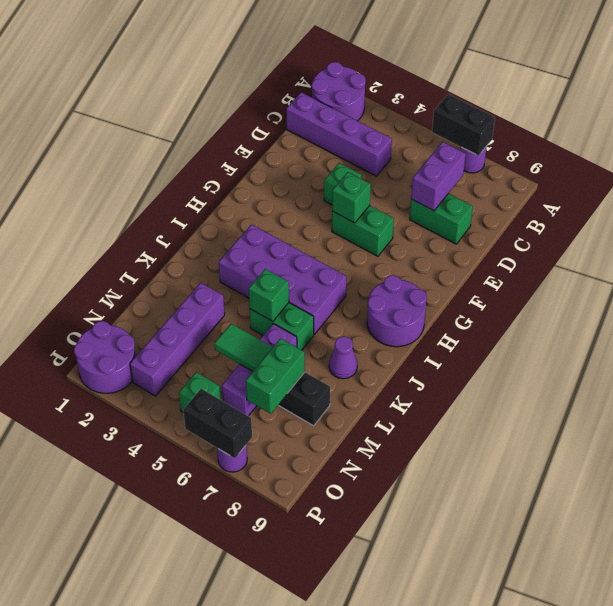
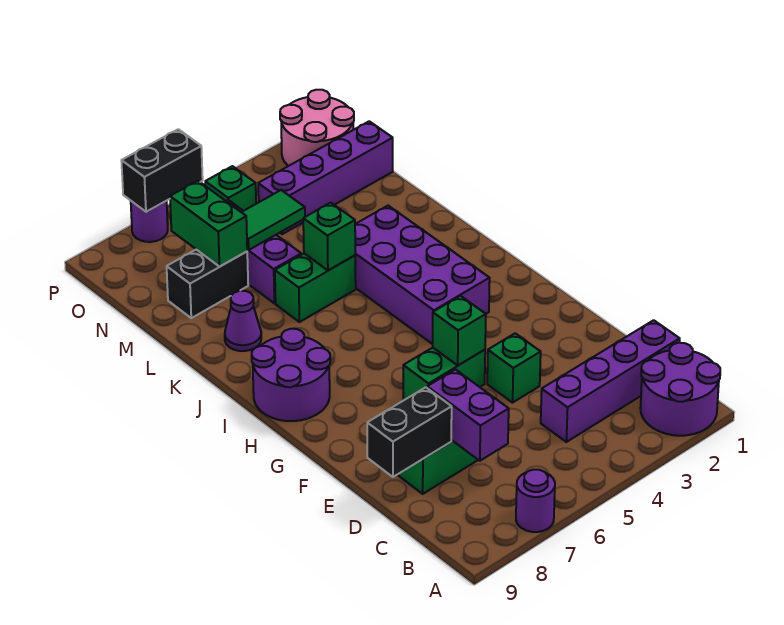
black brick A6:A7 level 2 -> black brick D8:D9 level 2
purple brick I3:J6 level 1 -> purple brick H3:K4 level 1
purple brick L3:O3 level 1 -> purple brick N1:N4 level 1
purple round brick O1:P2 level 1 -> pink round brick O1:P2 level 1

